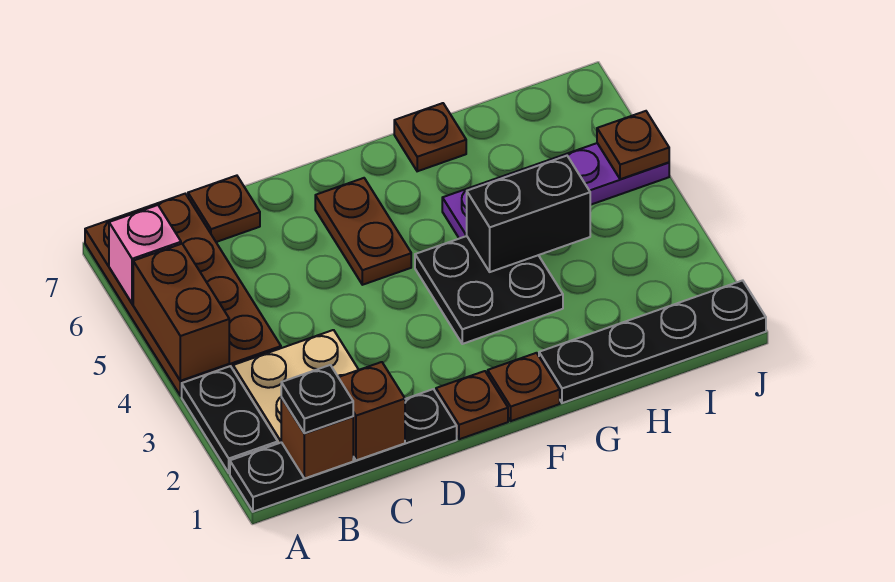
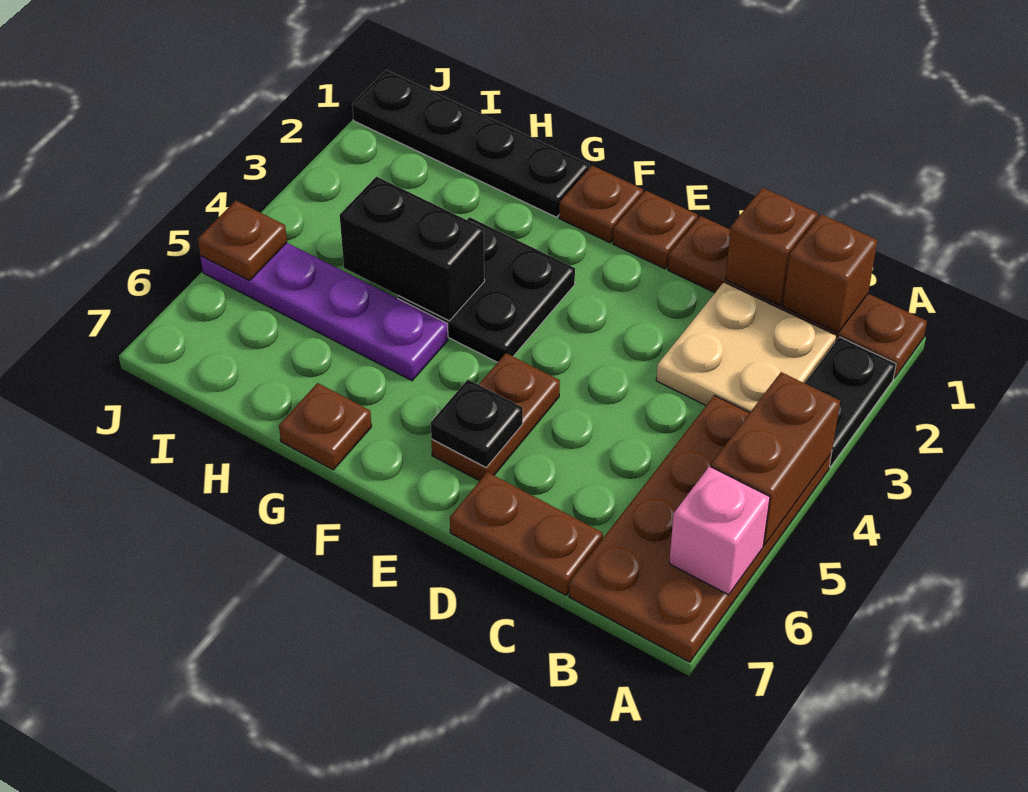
black plate A1:D1 level 1 -> brown plate A1:D1 level 1
black plate B1 level 3 -> black plate E6 level 2
brown plate C7 level 1 -> brown plate C7:D7 level 1

